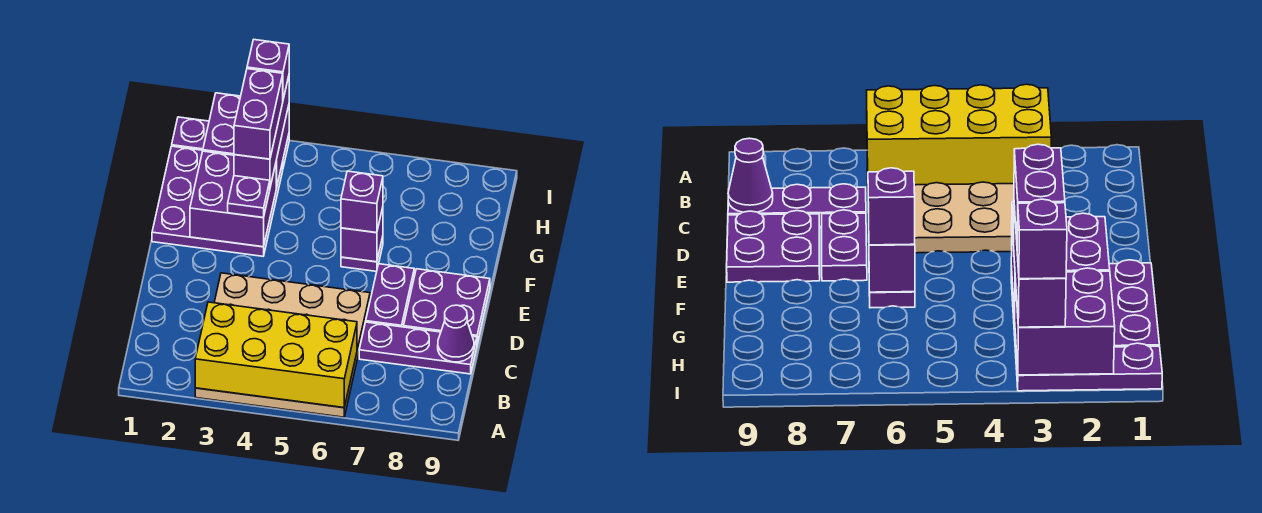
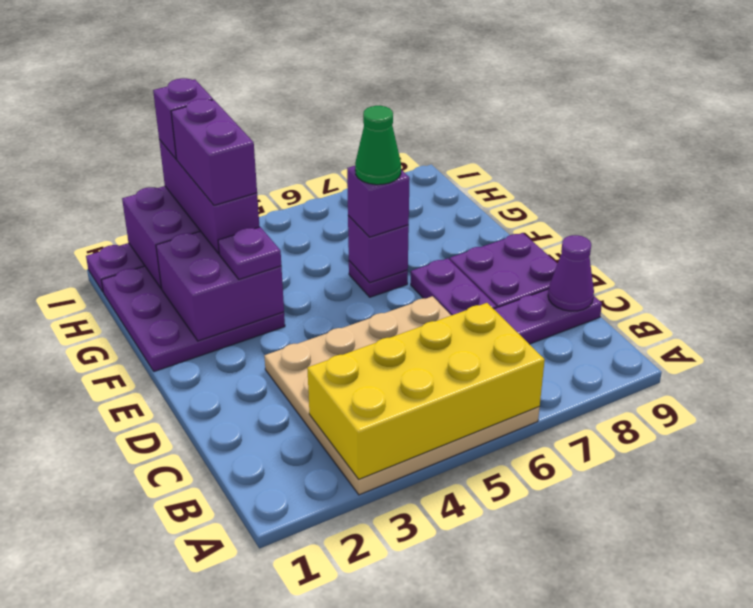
none -> green cone F6 level 4

